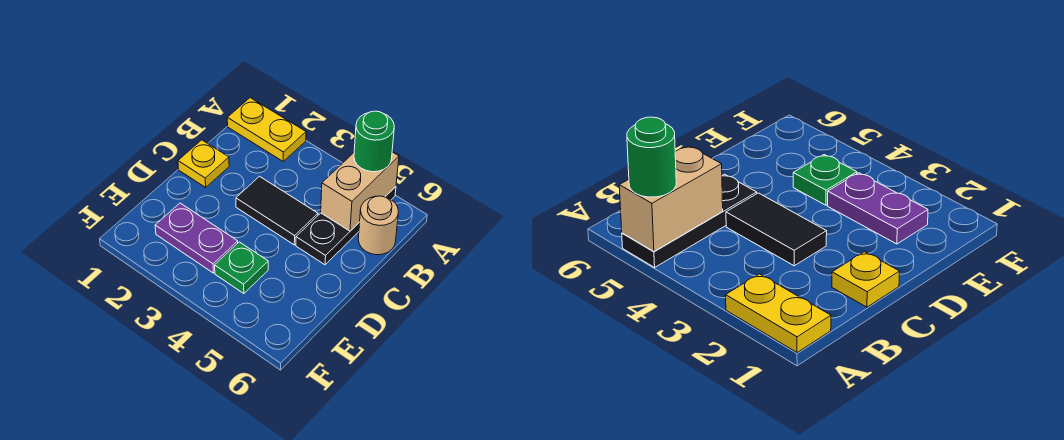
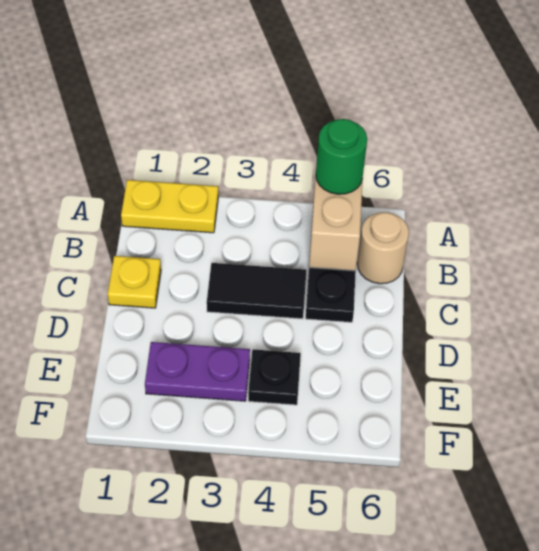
green plate E4 level 1 -> black plate E4 level 1

